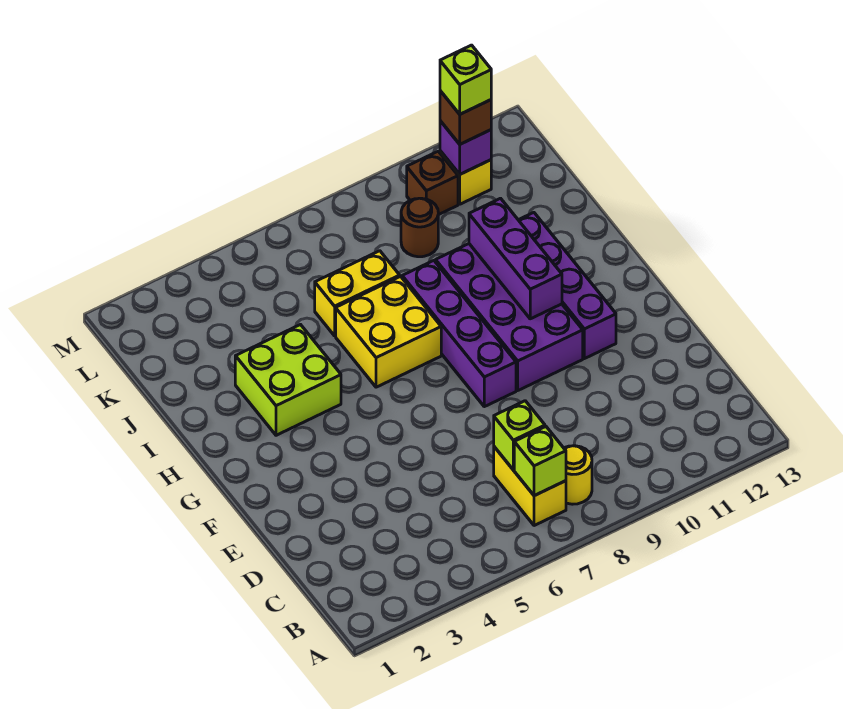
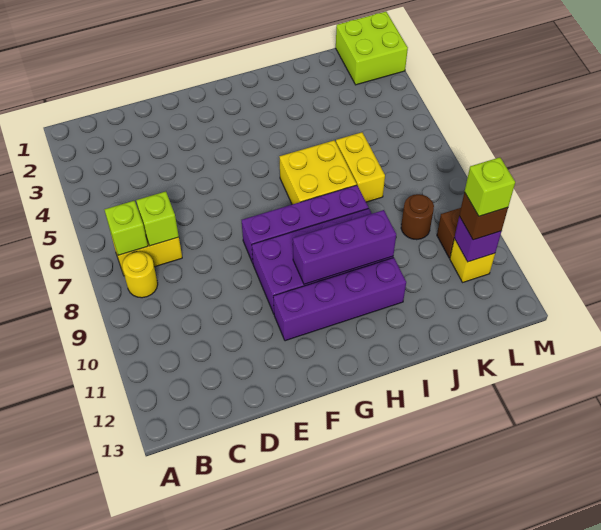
lime brick H3:I4 level 1 -> lime brick L1:M2 level 1

